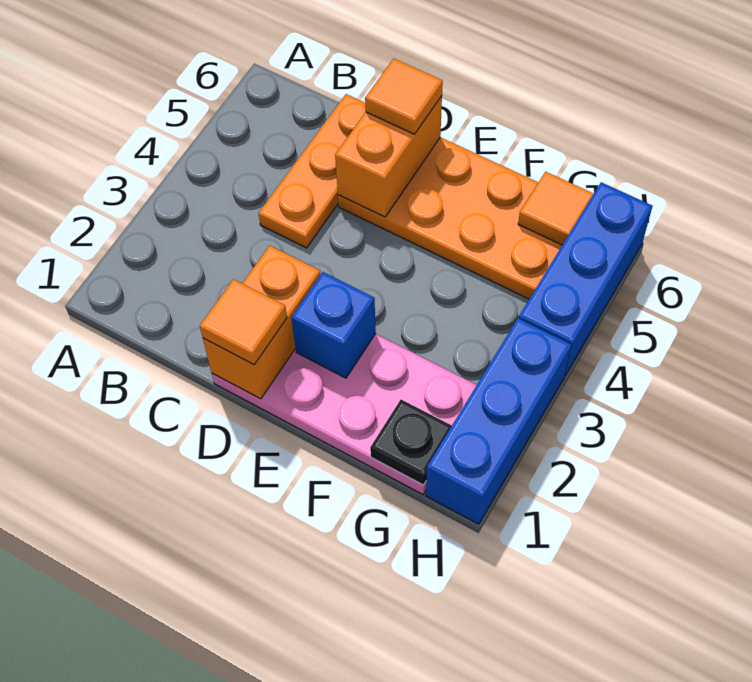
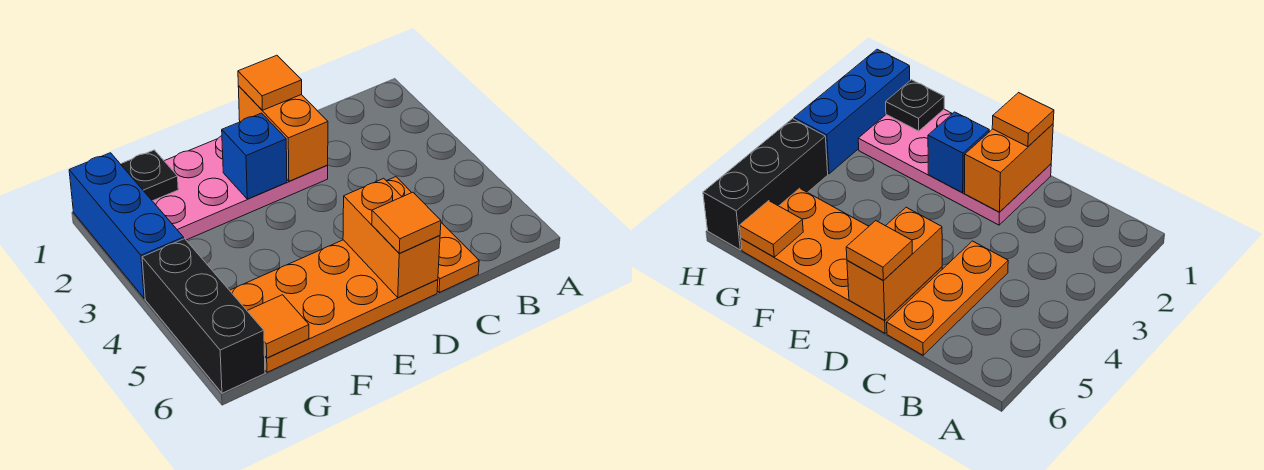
blue brick H4:H6 level 1 -> black brick H4:H6 level 1

